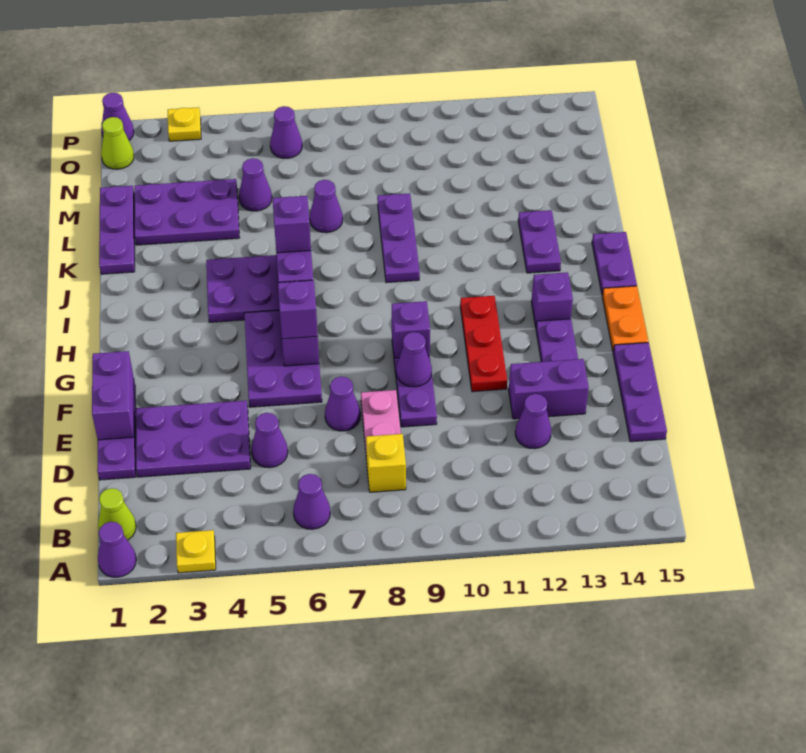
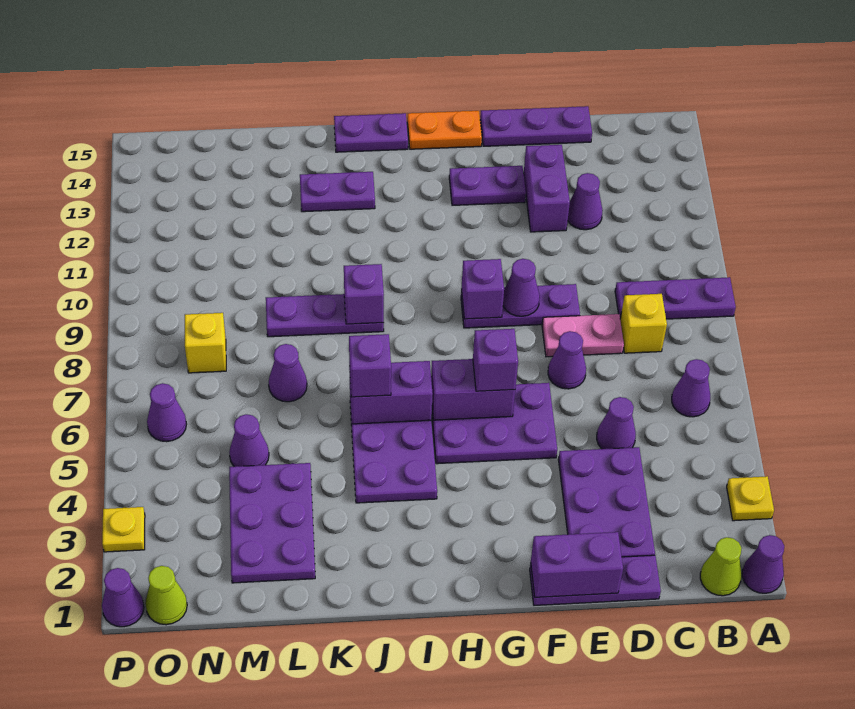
red plate F11:H11 level 1 -> none
purple brick H13 level 1 -> purple brick J9 level 2
purple plate K1:M1 level 1 -> purple plate A9:C9 level 1
none -> yellow brick N8 level 1

